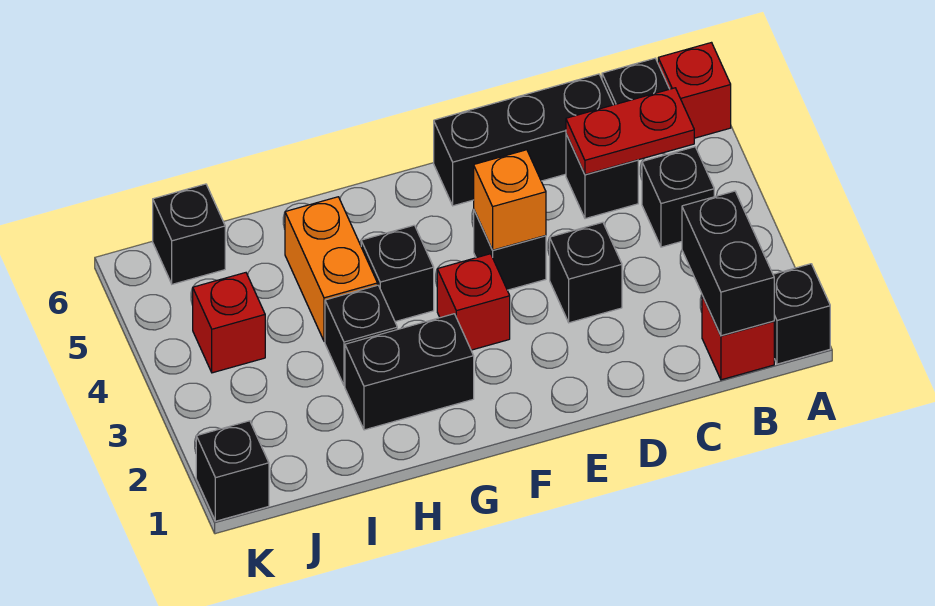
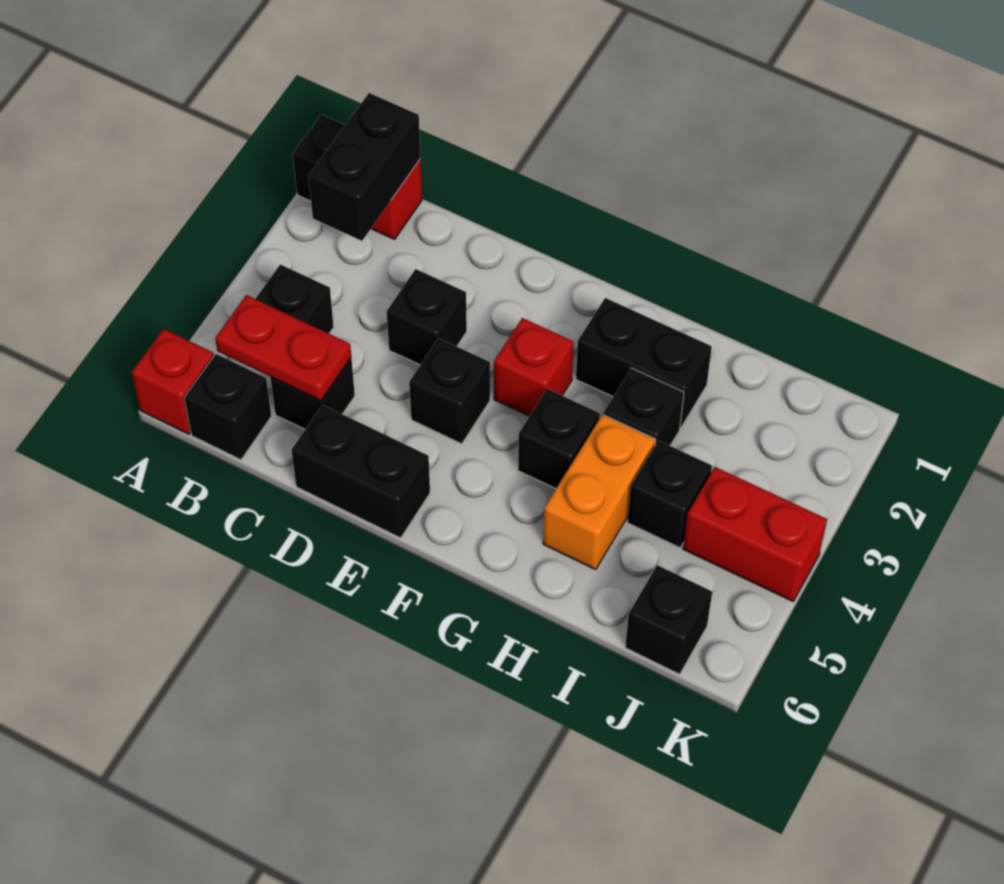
black brick C6:E6 level 1 -> black brick D6:E6 level 1
orange brick E4 level 2 -> none
red brick J4 level 1 -> red brick J4:K4 level 1
black brick K1 level 1 -> black brick I4 level 1

